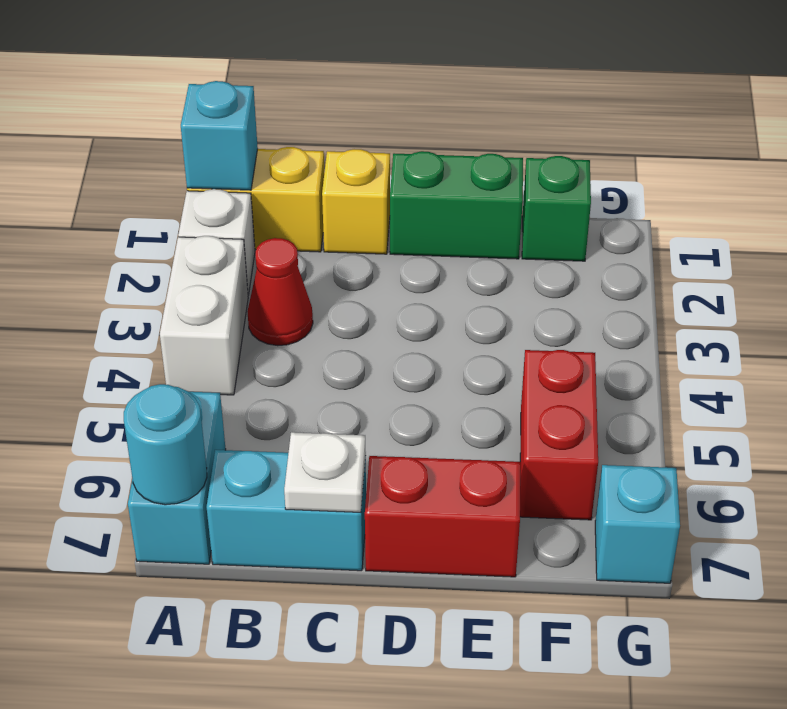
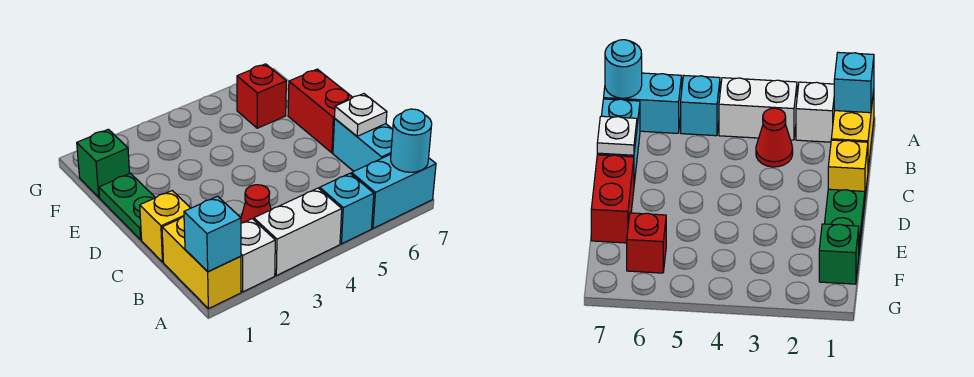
green brick D1:E1 level 1 -> green plate D1:E1 level 1
red brick F5:F6 level 1 -> red brick F6 level 1
cyan brick G7 level 1 -> cyan brick A5 level 1

